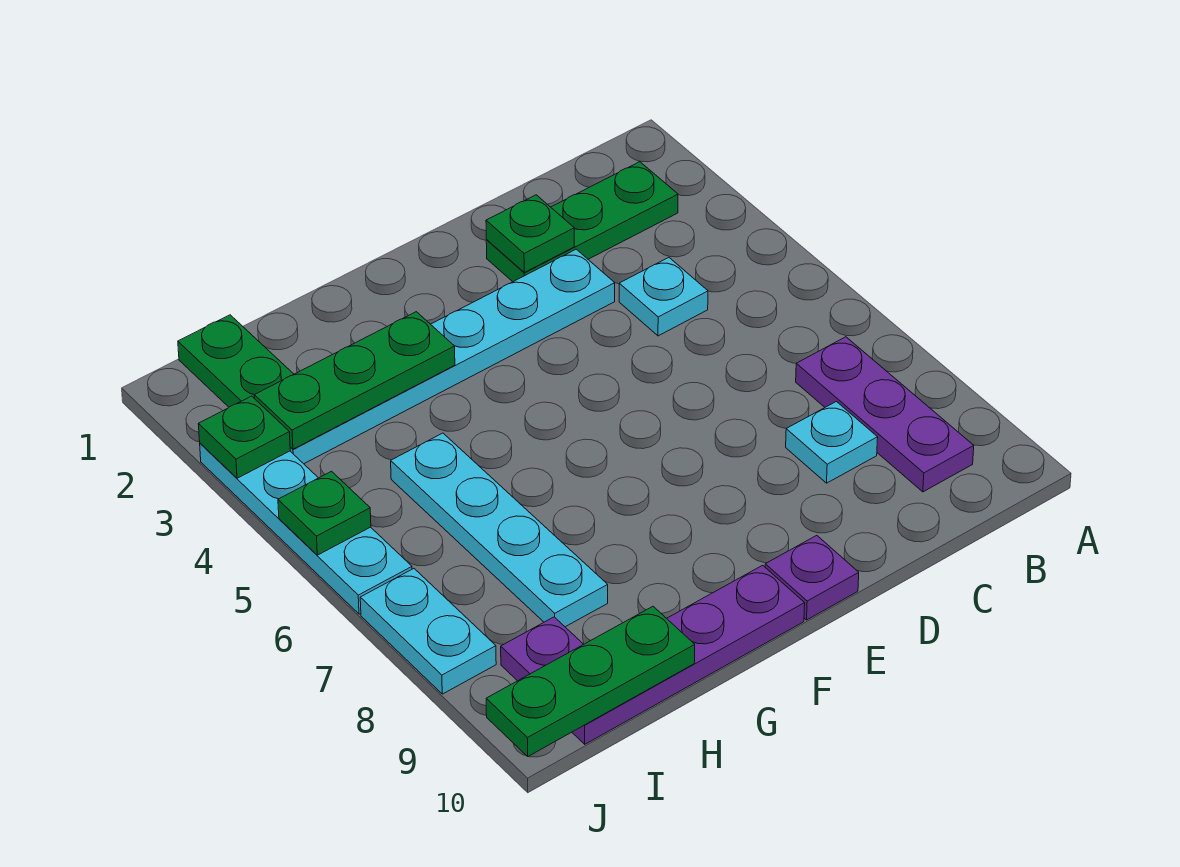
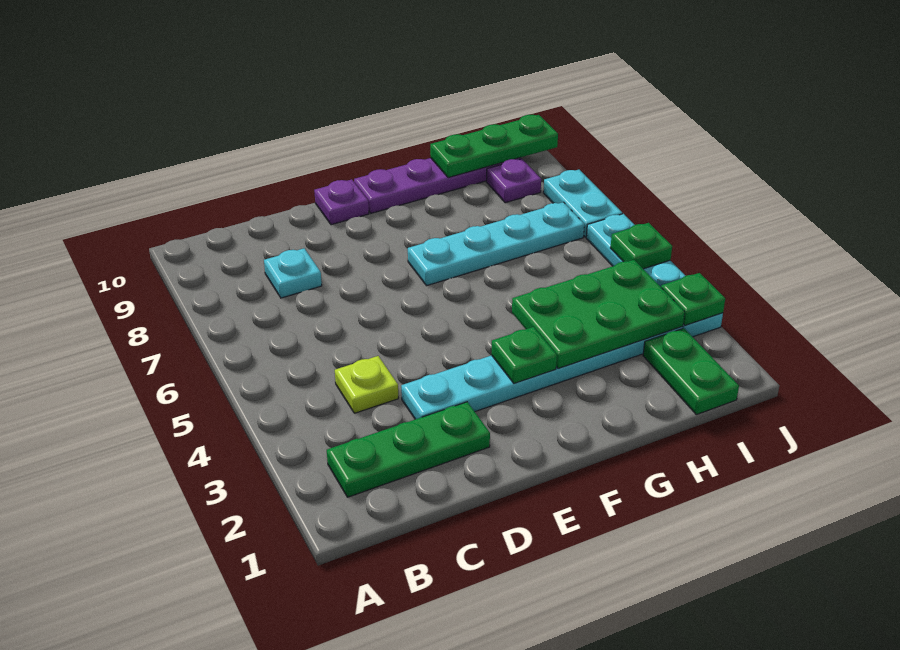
purple plate B7:B9 level 1 -> none
cyan plate C4 level 1 -> lime plate C4 level 1
green plate D2 level 2 -> green plate F3 level 2
green plate G3:I3 level 2 -> green plate G3:I4 level 2
cyan plate H5:H8 level 1 -> cyan plate F7:I7 level 1

